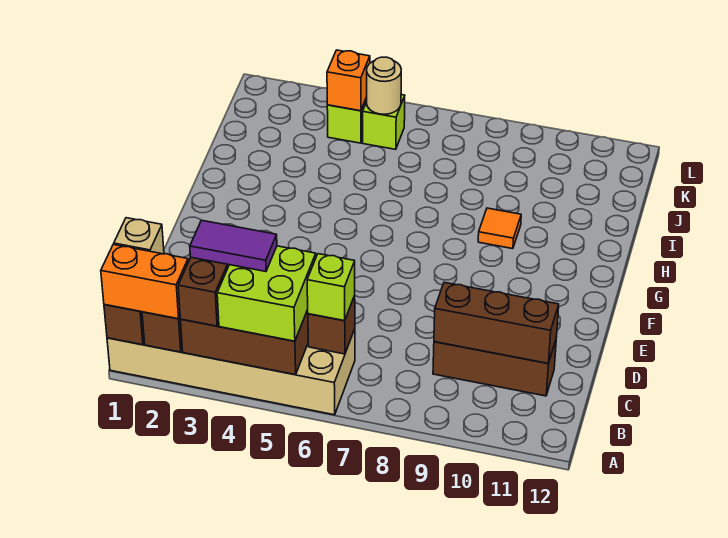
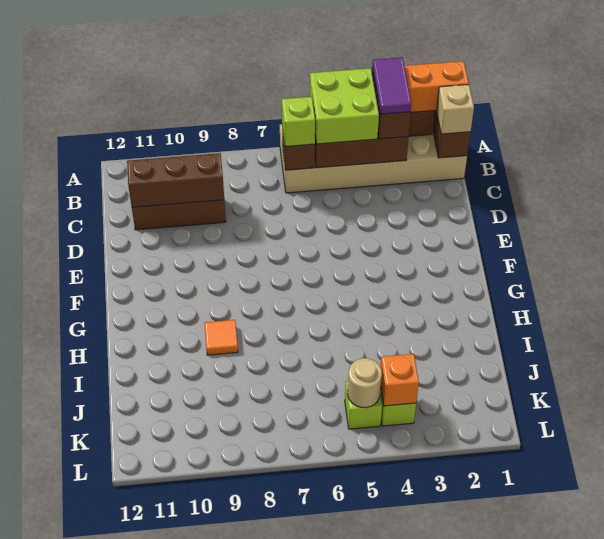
purple tile B3:B4 level 4 -> purple tile A3:B3 level 4

